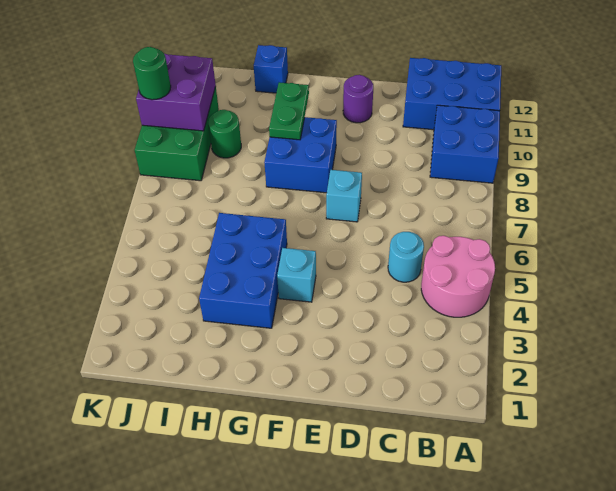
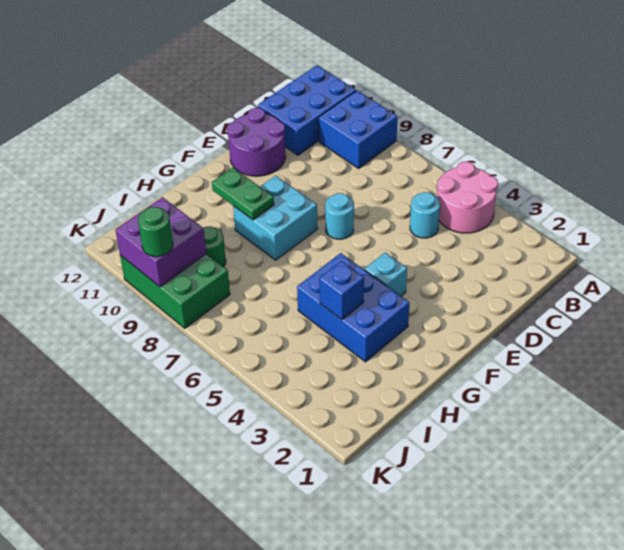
cyan brick E7 level 1 -> cyan round brick E7 level 1
purple round brick E11 level 1 -> purple round brick D11:E12 level 1
blue brick F8:G9 level 1 -> cyan brick F8:G9 level 1
blue brick H12 level 1 -> blue brick H4 level 2

